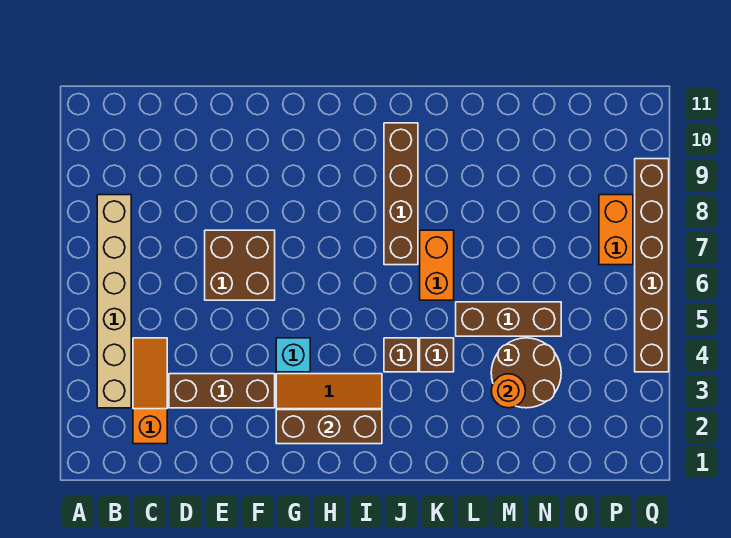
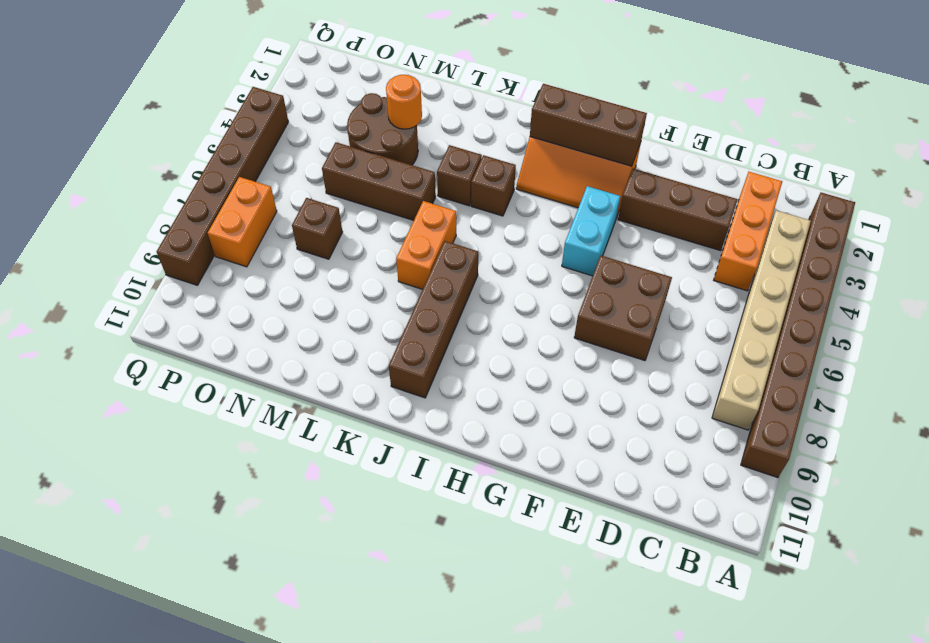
none -> brown brick A2:A9 level 1
orange slope C2:C4 level 1 top 2 -> orange brick C2:C4 level 1
cyan brick G4 level 1 -> cyan brick G4:G5 level 1
none -> brown brick N7 level 1

